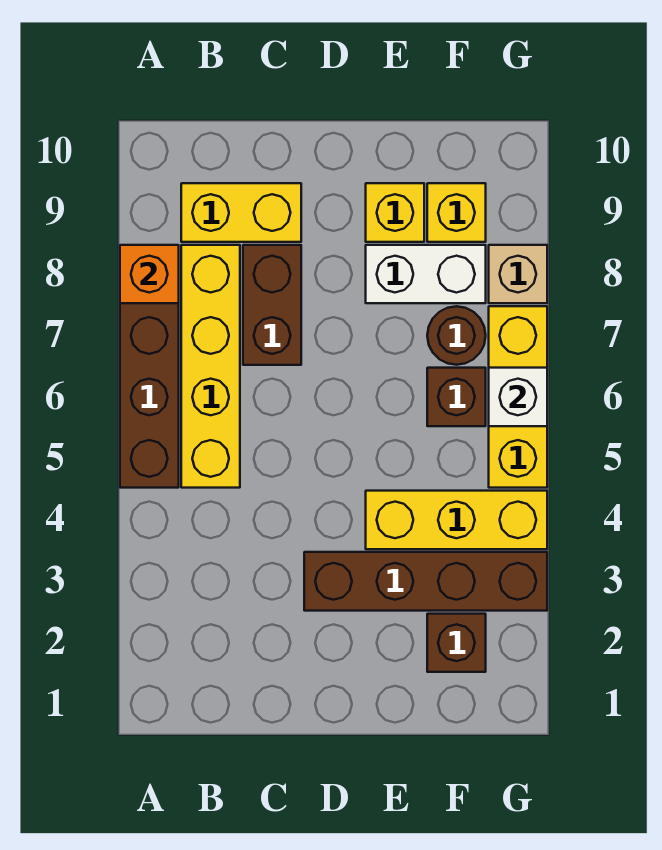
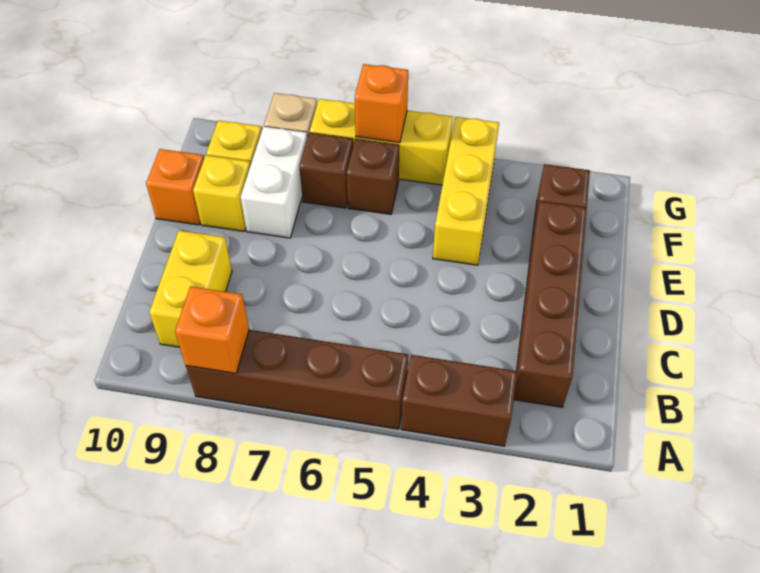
yellow brick B5:B8 level 1 -> none
brown brick C7:C8 level 1 -> brown brick A3:A4 level 1
brown brick D3:G3 level 1 -> brown brick B2:E2 level 1
none -> orange brick E10 level 1
brown round brick F7 level 1 -> brown brick F7 level 1
white brick G6 level 2 -> orange brick G6 level 2

